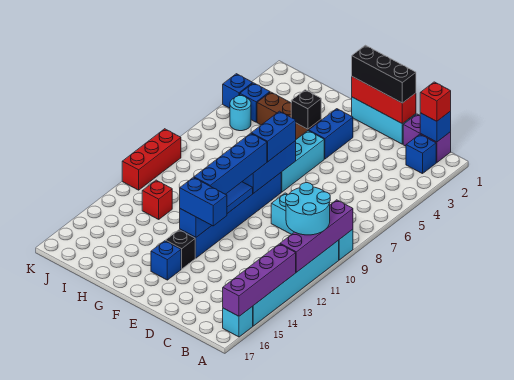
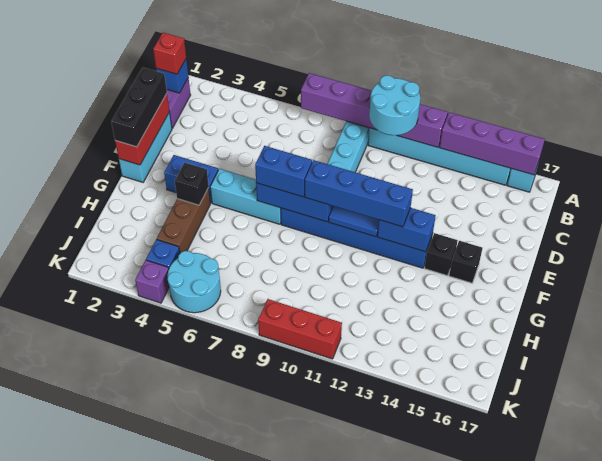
purple brick A9:A12 level 2 -> purple brick A7:A12 level 2
blue brick B2 level 1 -> none
blue brick E13:F13 level 3 -> none
blue brick F15 level 1 -> black brick F15 level 1
red brick I12 level 1 -> none
cyan round brick J5 level 1 -> cyan round brick J5:K6 level 1
blue brick K4 level 1 -> purple brick K4 level 1

